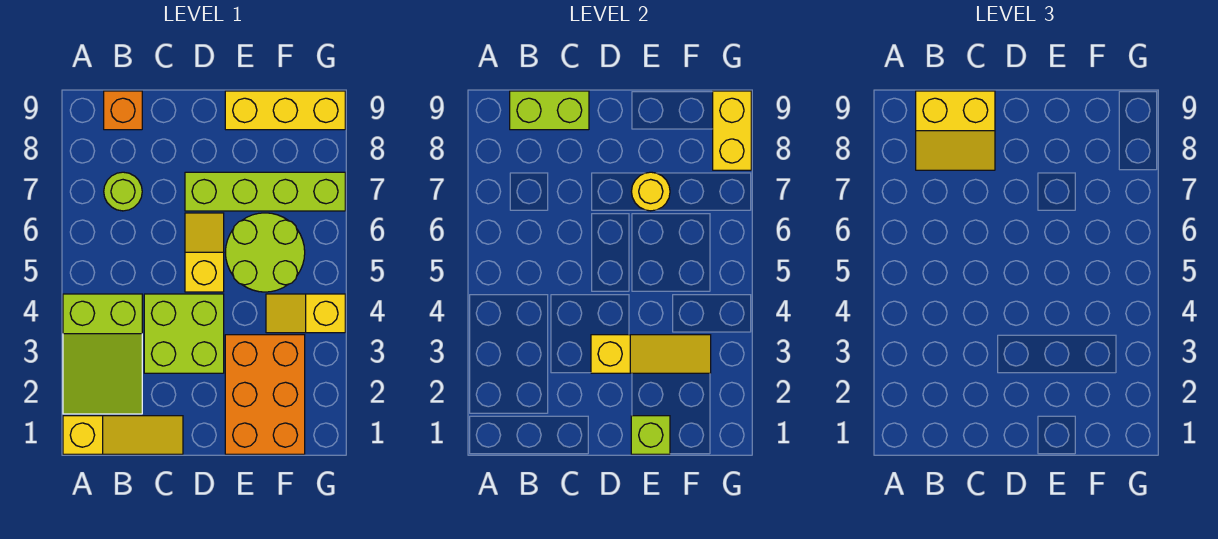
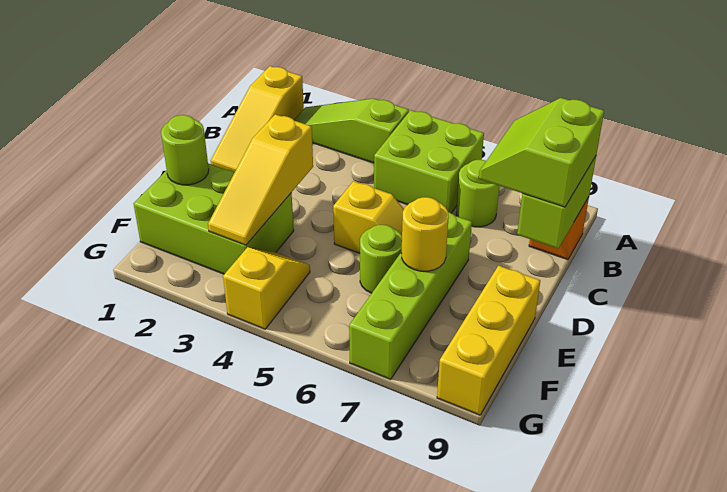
lime slope A2:B4 level 1 top 4 -> lime slope A2:A4 level 1 top 4
yellow slope B8:C9 level 3 top 9 -> lime slope B8:C9 level 3 top 9
lime brick C3:D4 level 1 -> lime brick A5:B6 level 1
orange brick E1:F3 level 1 -> lime brick E1:F3 level 1
lime brick E1 level 2 -> lime round brick E1 level 2
lime round brick E5:F6 level 1 -> lime round brick E6 level 1
yellow brick G8:G9 level 2 -> none

